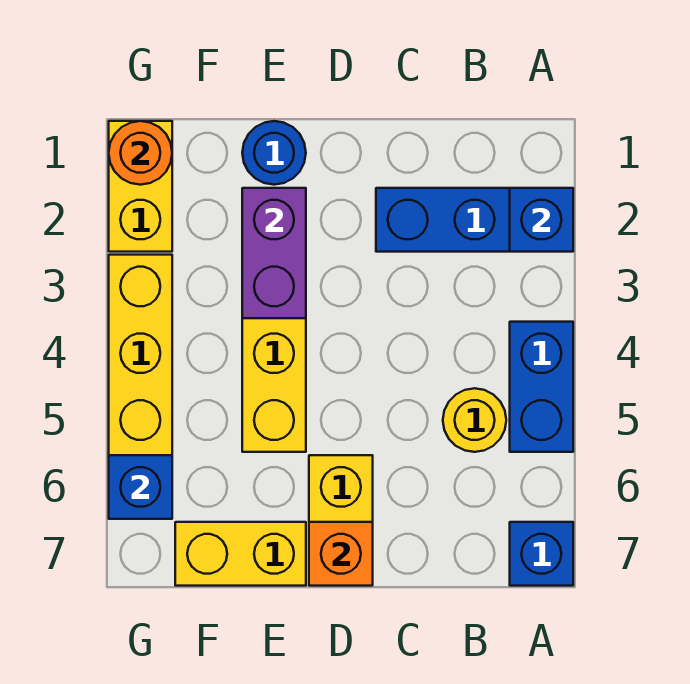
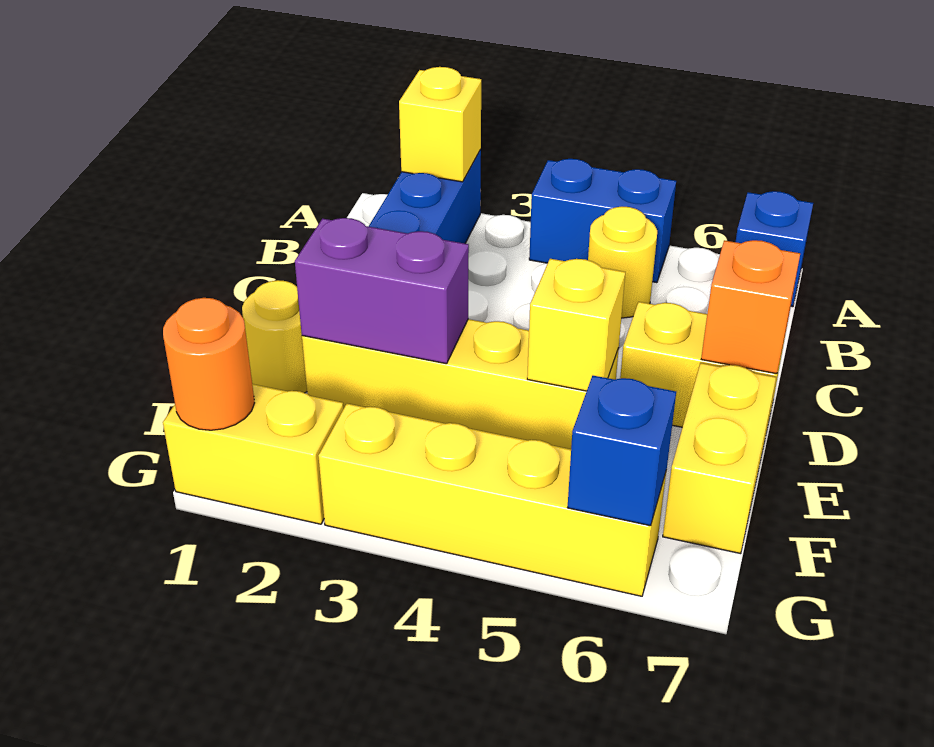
blue brick A2 level 2 -> yellow brick A2 level 2
blue round brick E1 level 1 -> yellow round brick E1 level 1
none -> yellow brick E5 level 2

